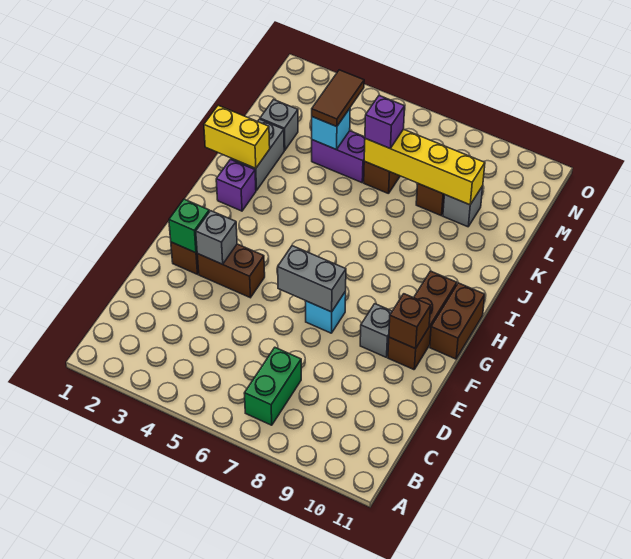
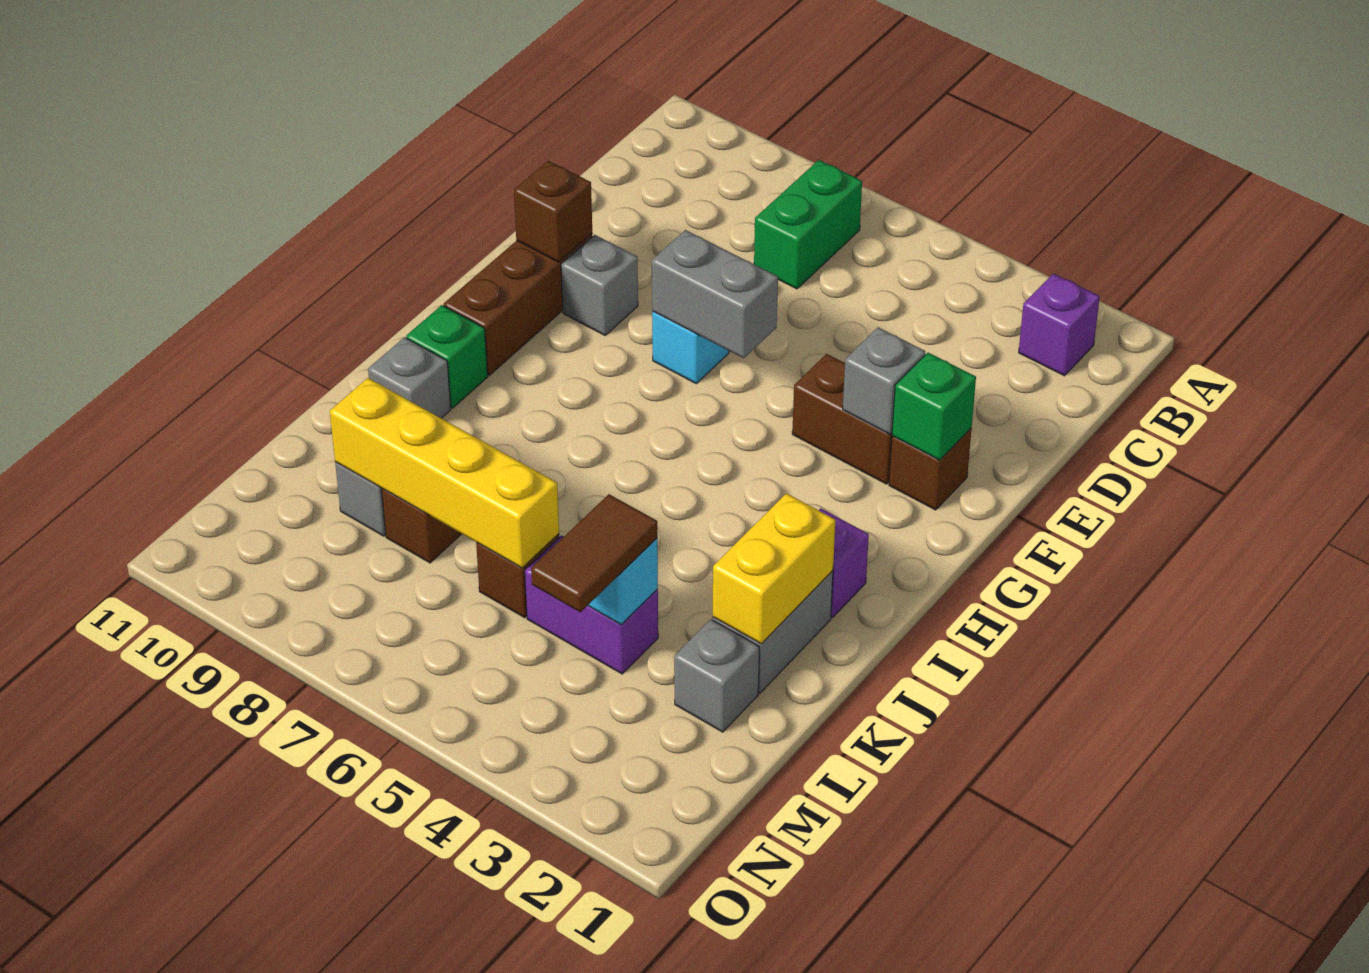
brown brick G11:H11 level 1 -> none
none -> green brick I10 level 1
yellow brick J1:J2 level 2 -> yellow brick J2:K2 level 2
none -> grey brick J10 level 1
purple brick L6 level 3 -> purple brick B2 level 1

